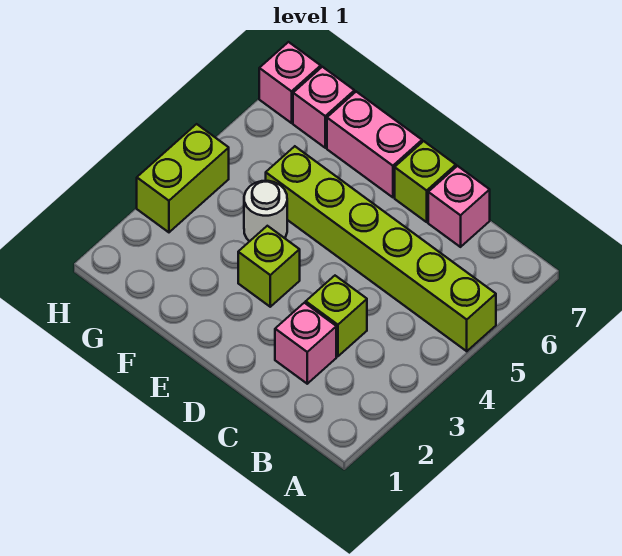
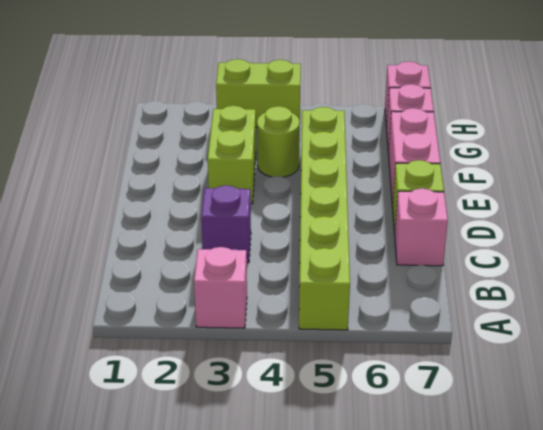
pink brick C2 level 1 -> pink brick A3 level 1
lime brick C3 level 1 -> purple brick C3 level 1
lime brick E3 level 1 -> lime brick E3:F3 level 1
white round brick F4 level 1 -> lime round brick F4 level 1

